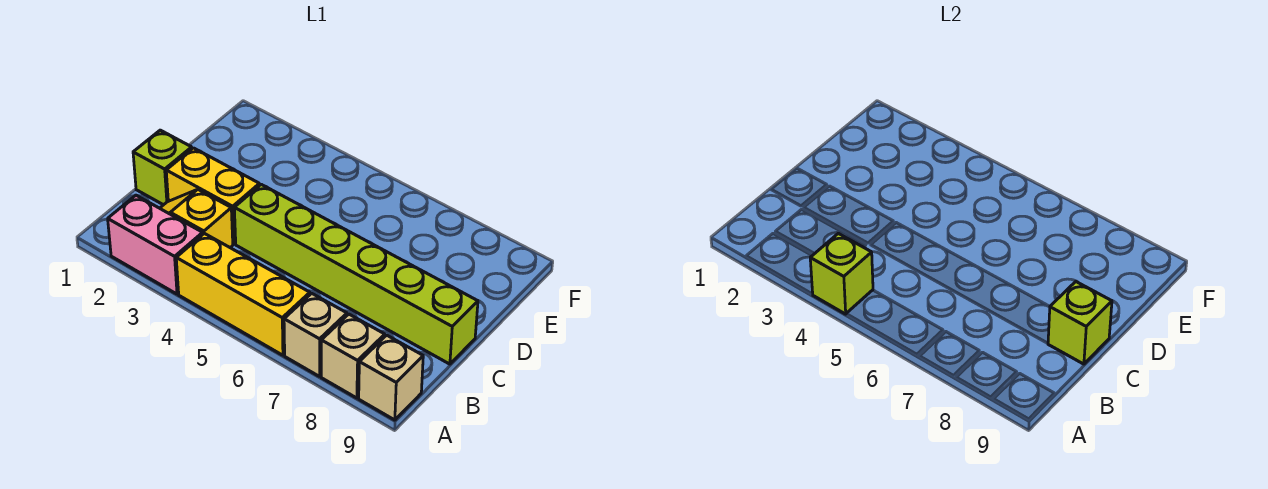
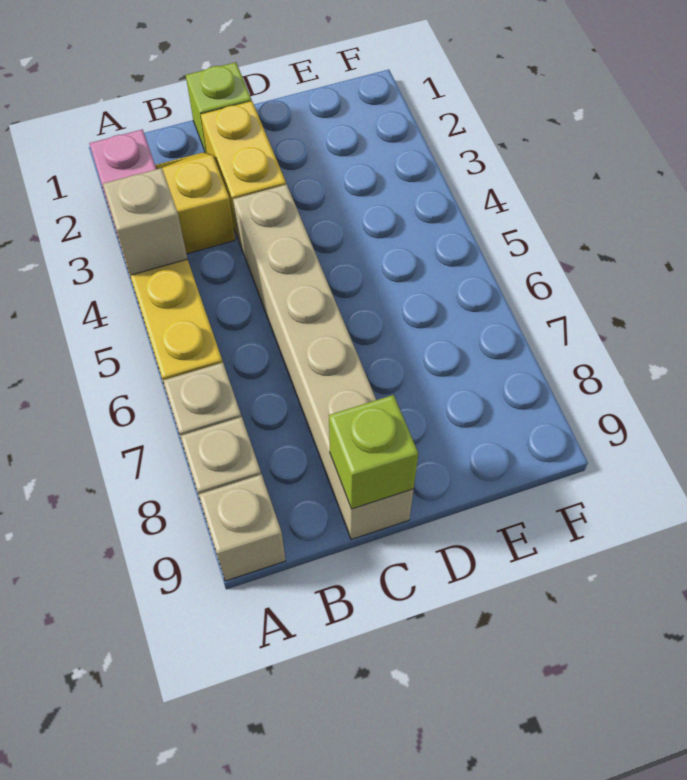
lime brick A4 level 2 -> tan brick A4 level 2
lime brick C4:C9 level 1 -> tan brick C4:C9 level 1

